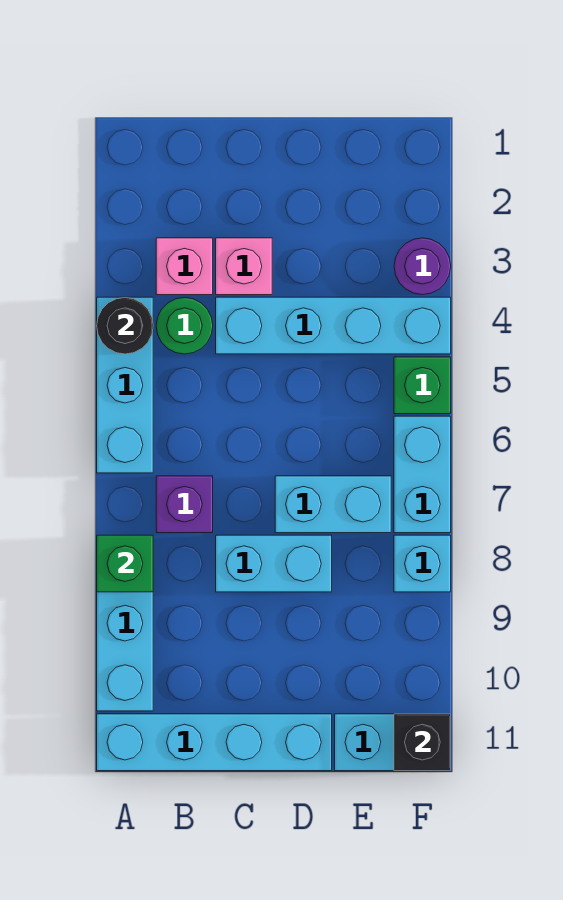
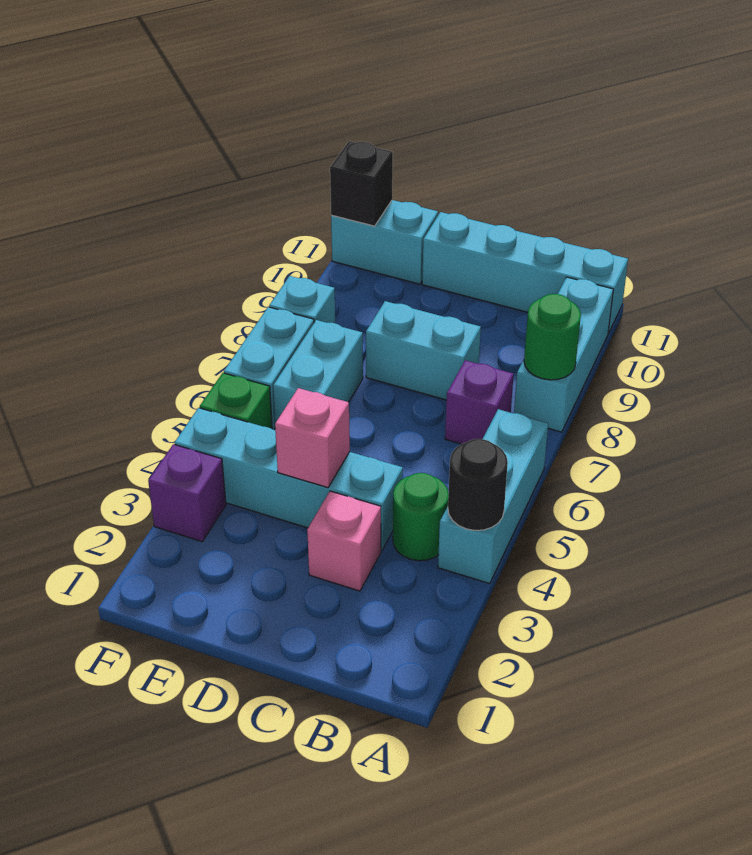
green brick A8 level 2 -> green round brick A8 level 2
pink brick B3 level 1 -> pink brick D4 level 2
cyan brick D7:E7 level 1 -> cyan brick E6:E7 level 1
purple round brick F3 level 1 -> purple brick F3 level 1

